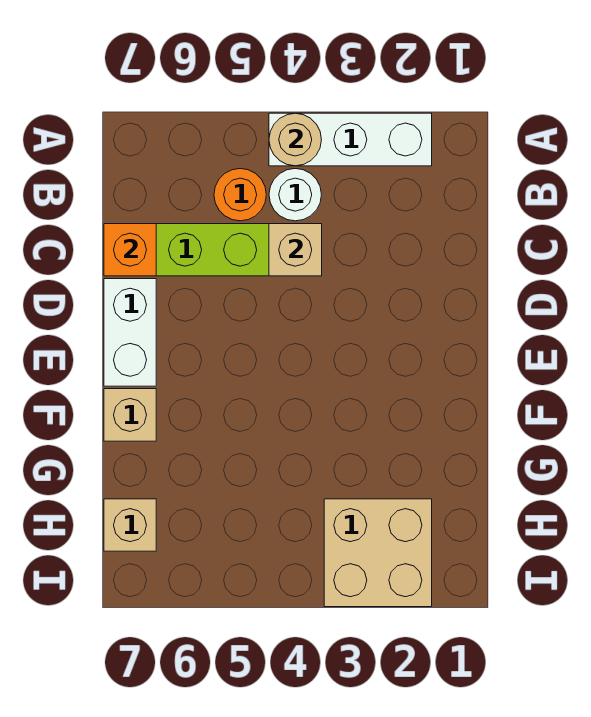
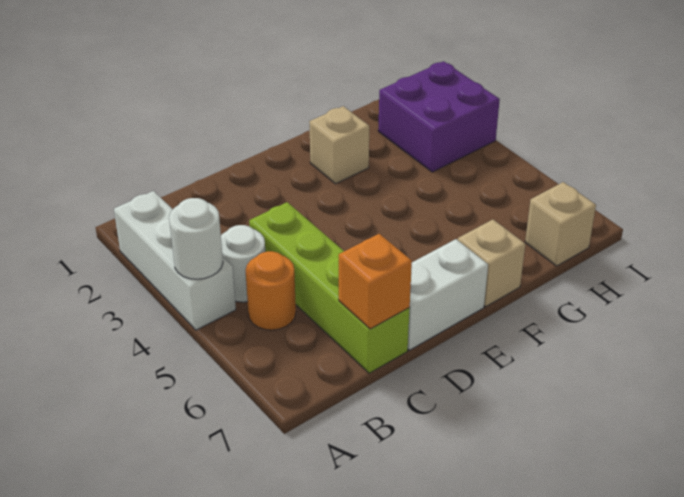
tan round brick A4 level 2 -> white round brick A4 level 2
tan brick C4 level 2 -> tan brick F2 level 1
tan brick H2:I3 level 1 -> purple brick H2:I3 level 1

